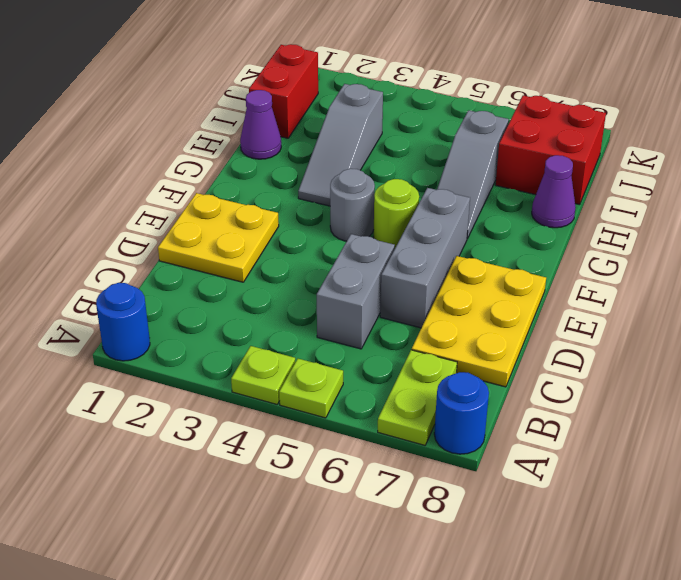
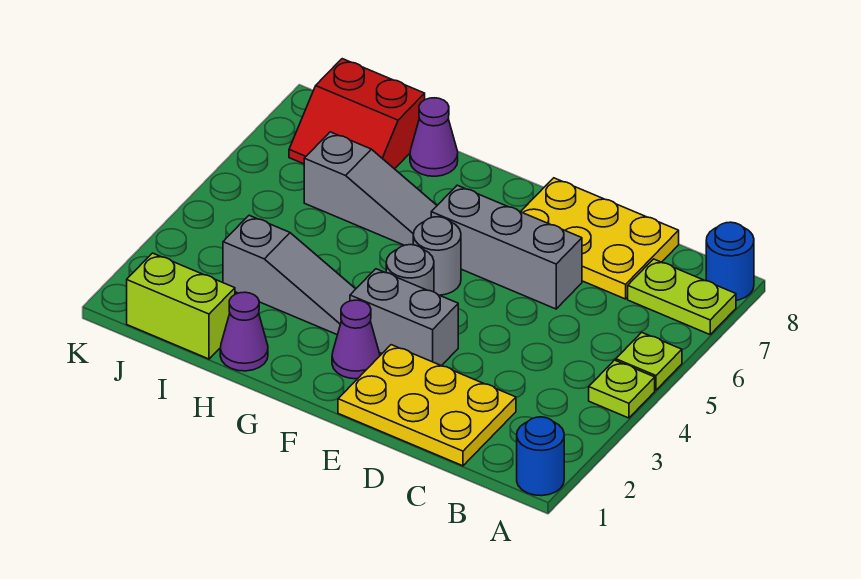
grey brick C5:D5 level 1 -> grey brick E3:F3 level 1
yellow plate D1:E2 level 1 -> yellow plate C1:E2 level 1
none -> purple cone F2 level 1
lime round brick F5 level 1 -> grey round brick F5 level 1
red brick I1:J1 level 1 -> lime brick I1:J1 level 1
red brick I7:J8 level 1 -> red slope I7:J8 level 1 top 8

